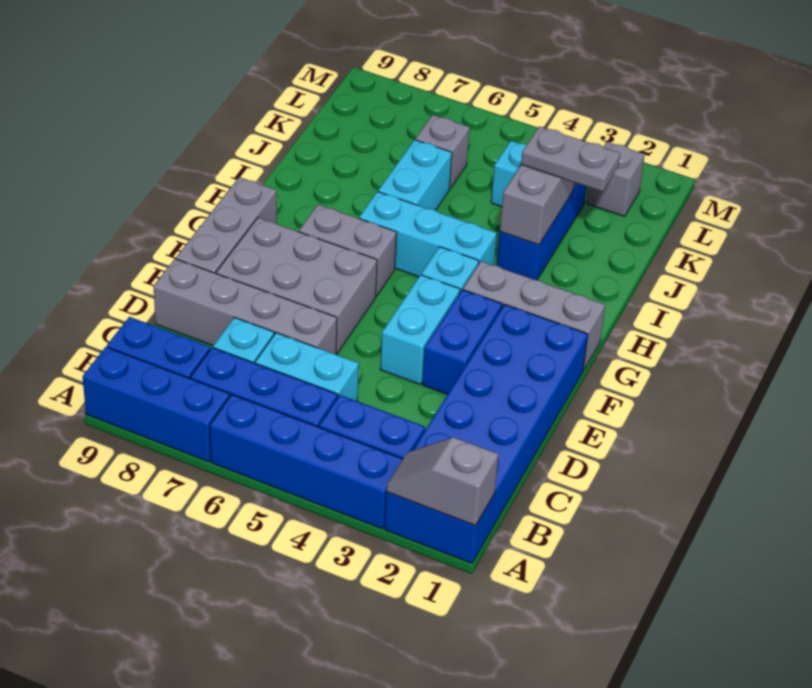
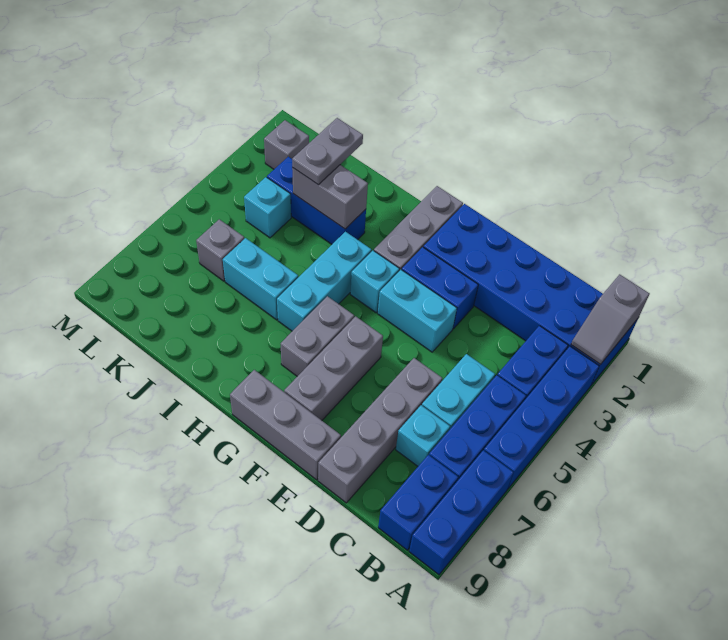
grey brick E6:F8 level 1 -> grey brick F6:F8 level 1

